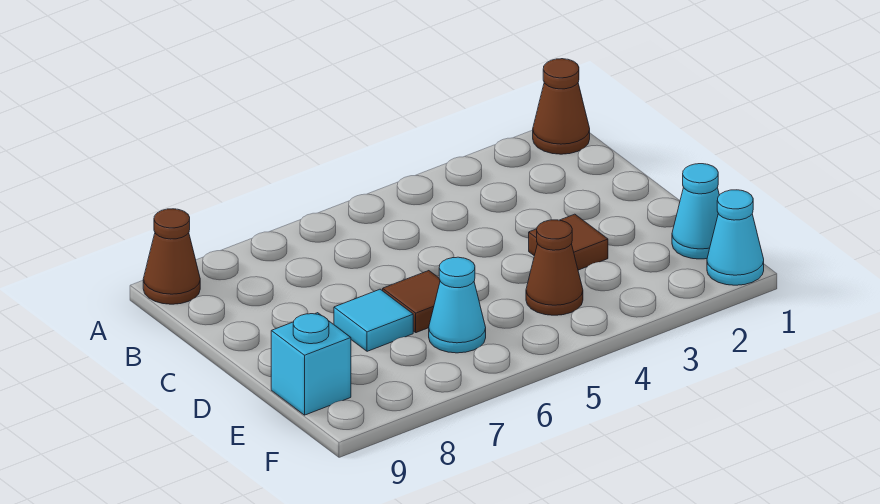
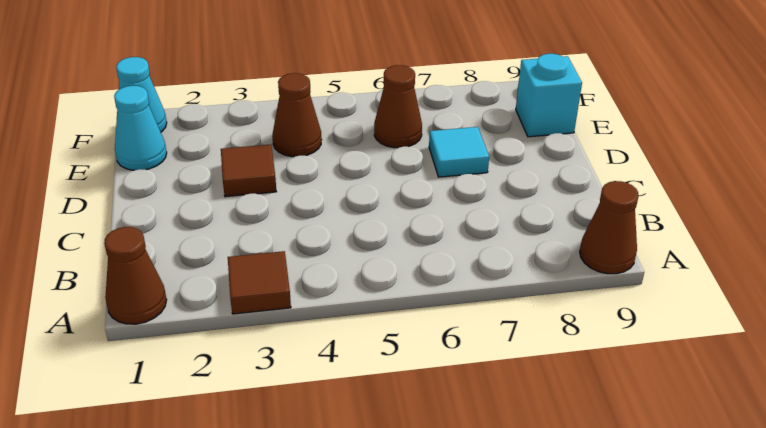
brown tile D6 level 1 -> brown tile A3 level 1
cyan cone E6 level 1 -> brown cone E6 level 1

